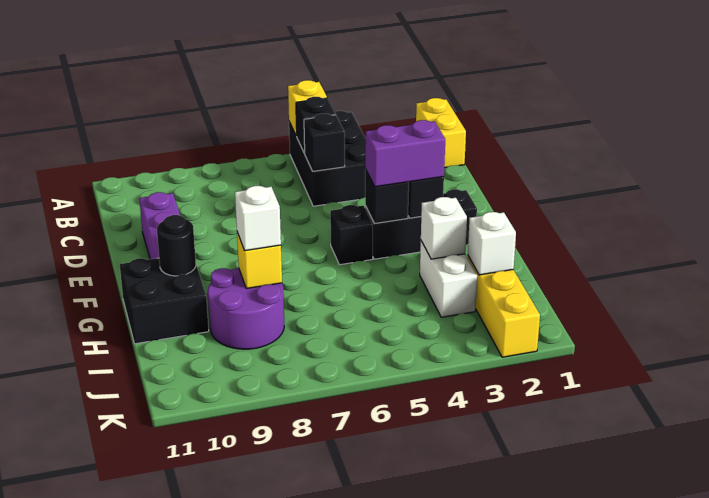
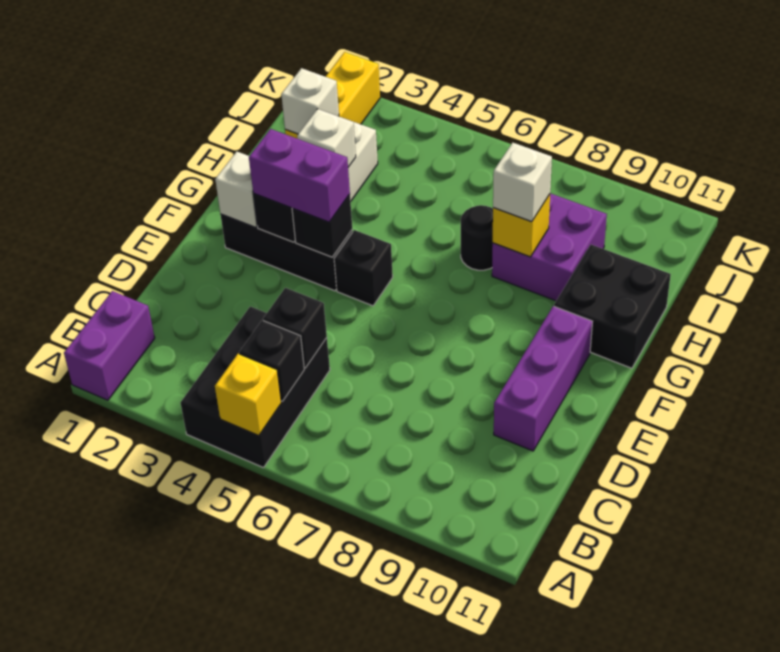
yellow brick A1:B1 level 1 -> purple brick A1:B1 level 1
none -> white brick F2 level 2
black round brick G10 level 2 -> black round brick H7 level 1
purple round brick H8:I9 level 1 -> purple brick H8:I9 level 1

